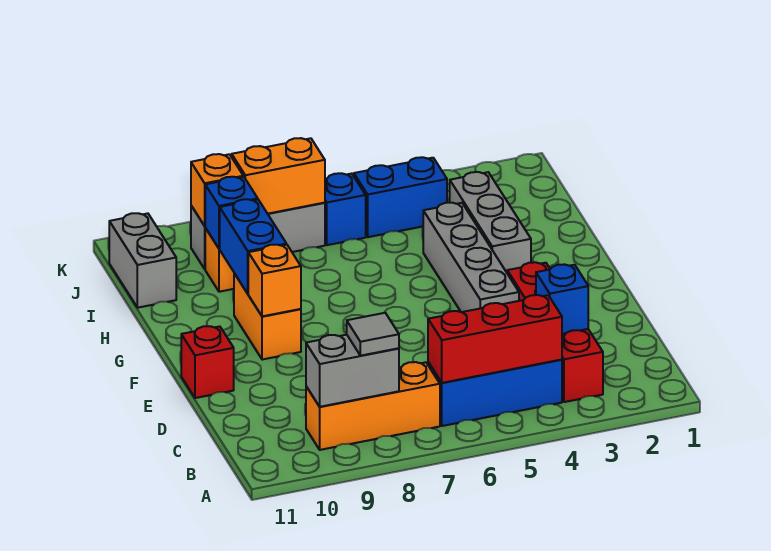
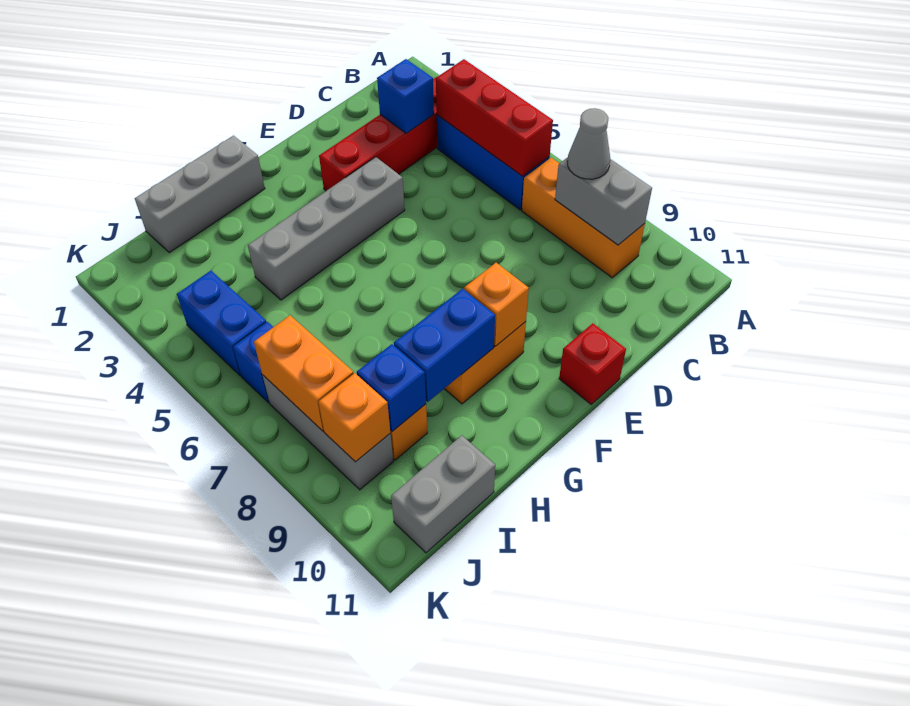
grey tile B8 level 3 -> grey cone B8 level 3
grey brick G3:I3 level 1 -> grey brick G1:I1 level 1

